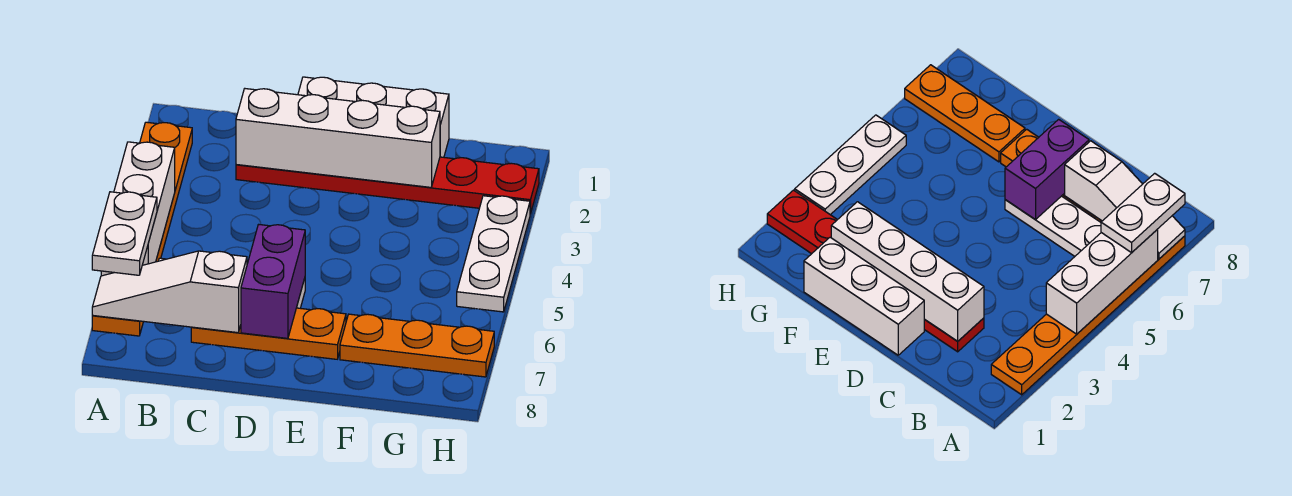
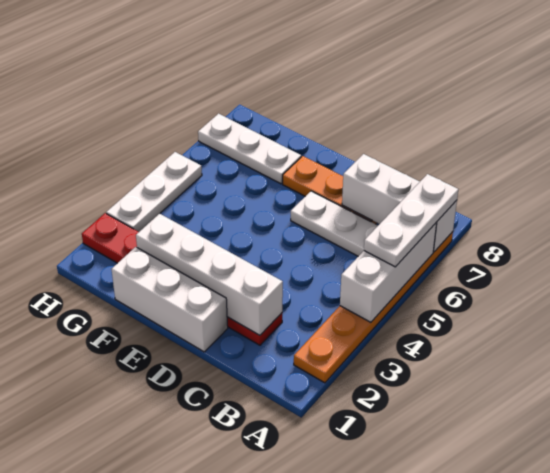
white plate A6:A7 level 3 -> white plate A5:A7 level 3
white slope A7:C7 level 2 top C -> white brick A7:C7 level 2
purple brick D6:D7 level 2 -> none
orange plate F7:H7 level 1 -> white plate F7:H7 level 1

